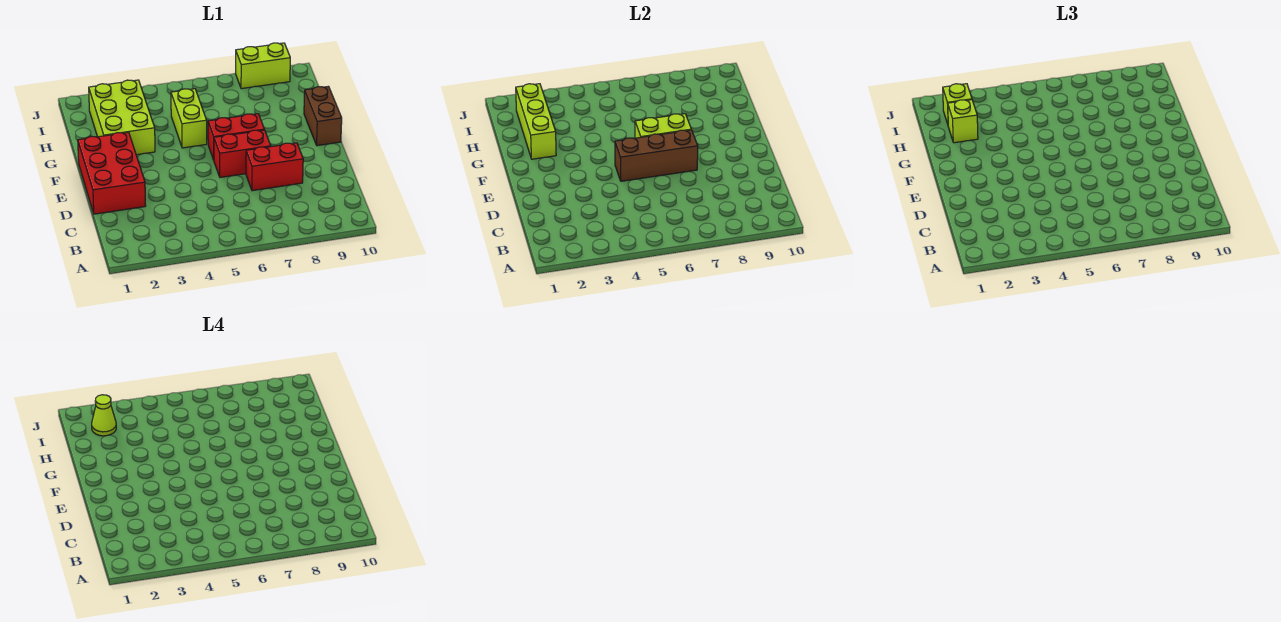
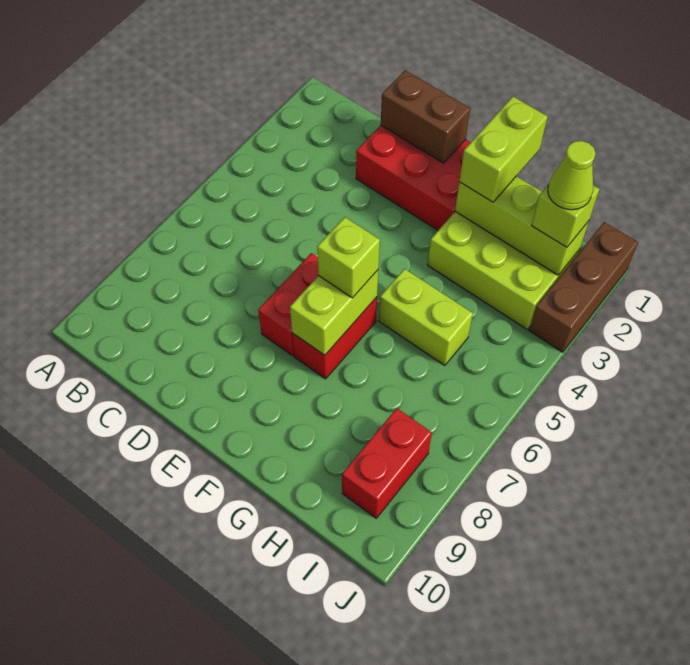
red brick D7:D8 level 1 -> red brick I8:I9 level 1
brown brick E5:E7 level 2 -> brown brick J1:J3 level 1
brown brick F10:G10 level 1 -> brown brick D1:E1 level 2
lime brick H2 level 3 -> lime brick F6 level 3
lime brick J8:J9 level 1 -> lime brick G1:G2 level 3

